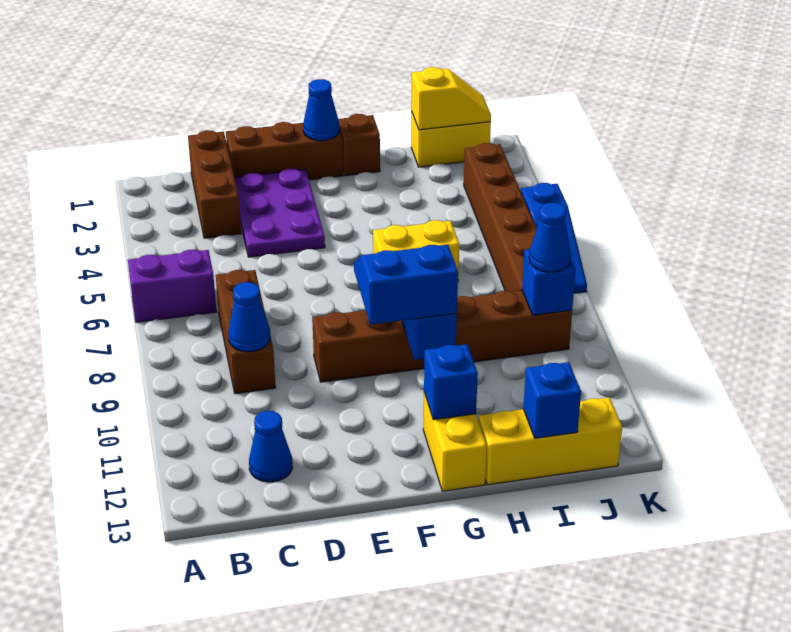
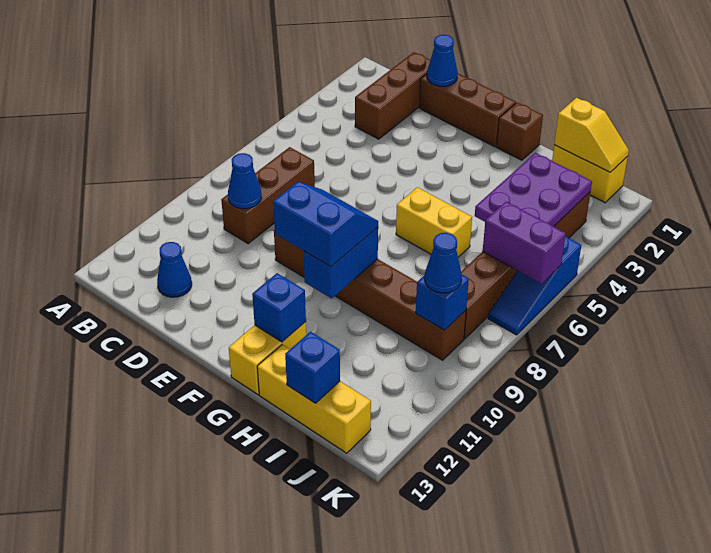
purple brick A6:B6 level 1 -> purple brick J6:K6 level 2
purple plate D2:E4 level 1 -> purple plate I3:J5 level 2
blue cone F1 level 2 -> blue cone D1 level 2

